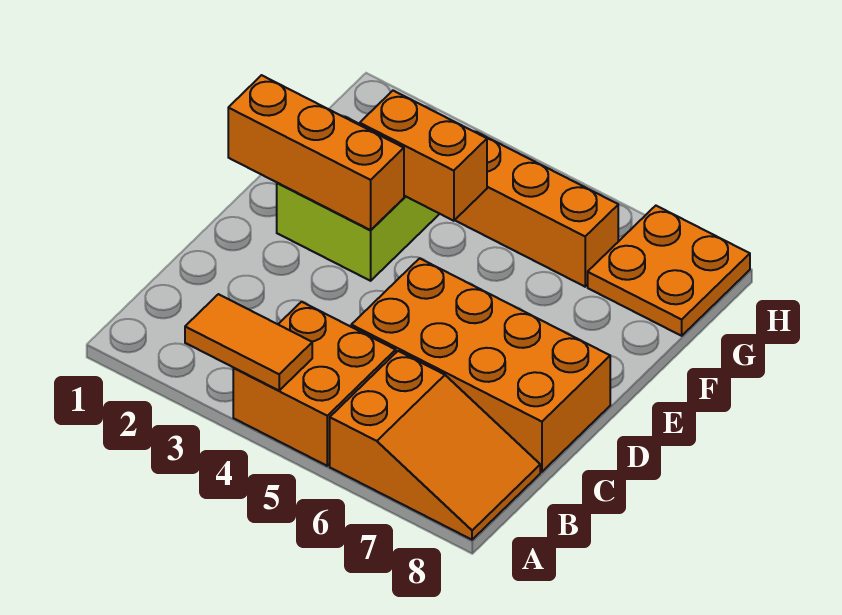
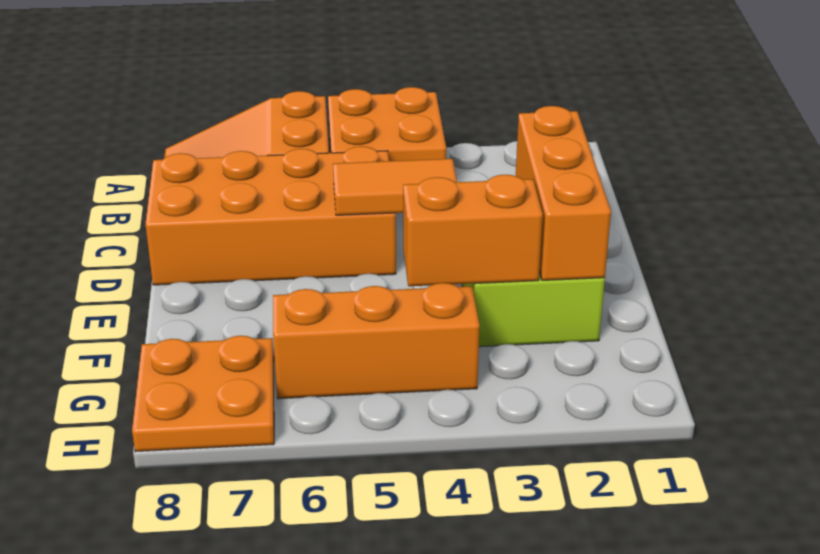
orange tile A3:A4 level 2 -> orange tile D4:D5 level 2
orange brick E1:E3 level 2 -> orange brick D2:F2 level 2

